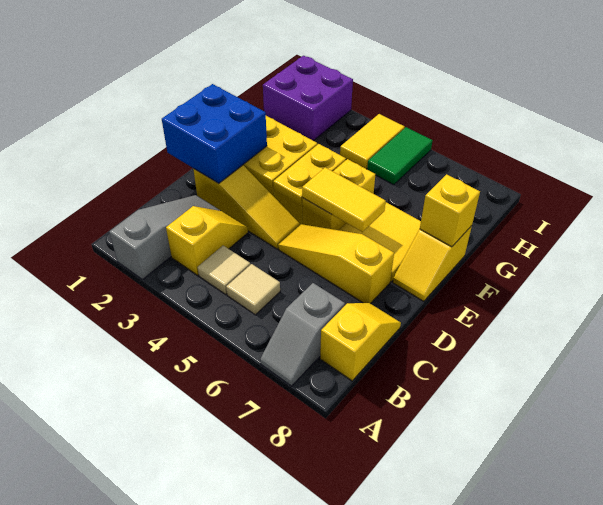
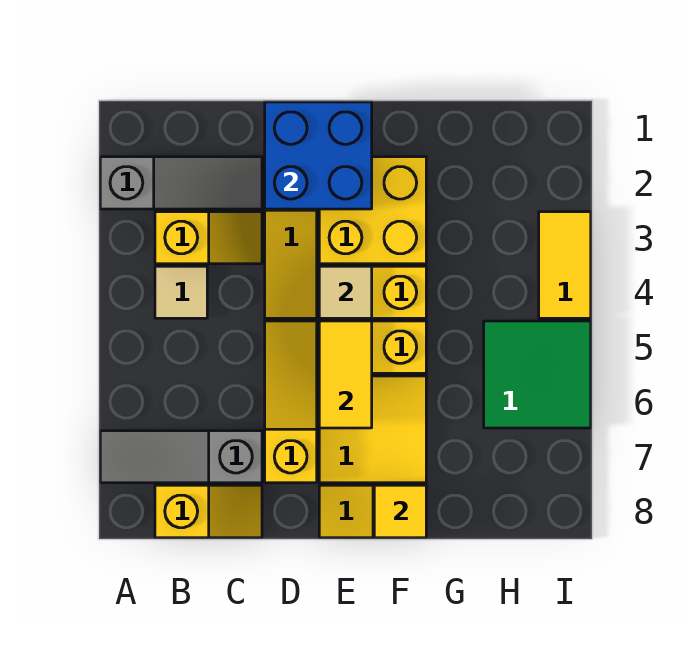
grey slope A7:B7 level 1 top B -> grey slope A7:C7 level 1 top C
tan tile B5 level 1 -> tan tile E4 level 2
yellow brick F8 level 2 -> yellow tile F8 level 2
purple brick H1:I2 level 1 -> none
yellow tile H4:I4 level 1 -> yellow tile I3:I4 level 1
green tile H5:I5 level 1 -> green tile H5:I6 level 1

